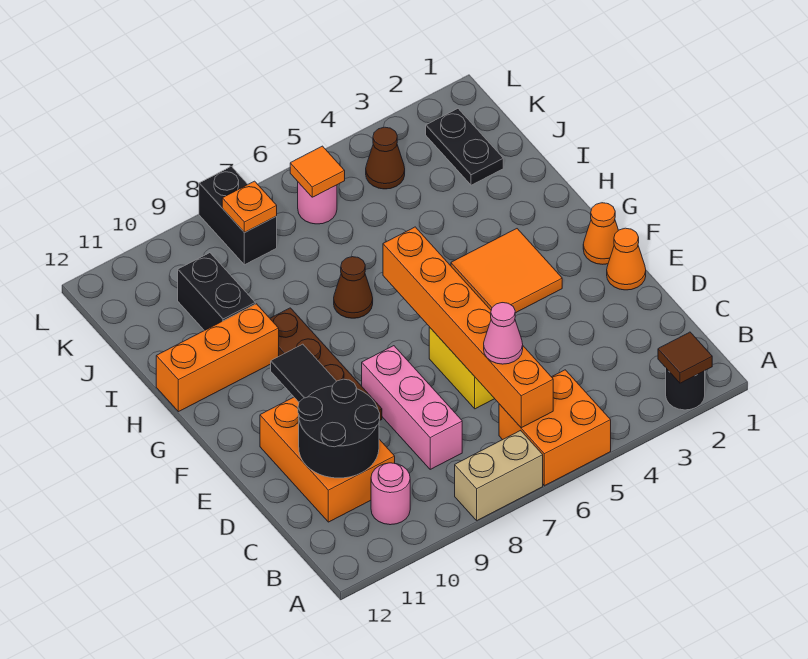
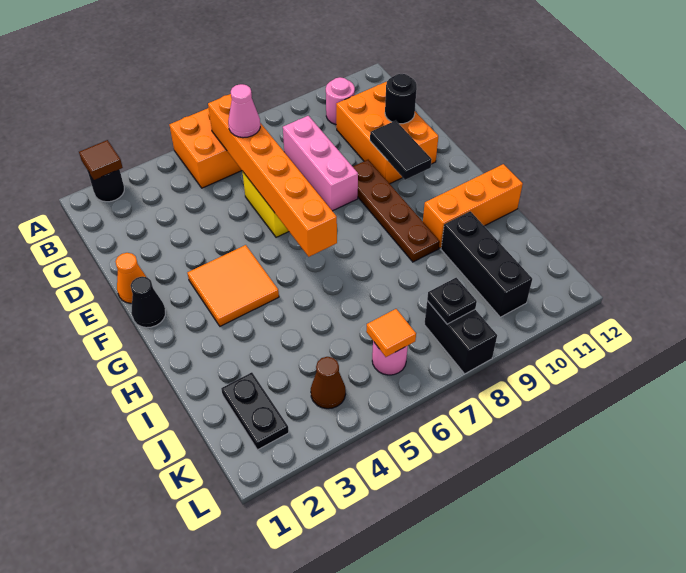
tan brick A7:A8 level 1 -> none
black round brick C10:D11 level 2 -> black round brick D11 level 2
orange cone F1 level 1 -> black cone F1 level 1
brown cone H7 level 1 -> none
black brick I10:J10 level 1 -> black brick I10:K10 level 1
orange plate K8 level 2 -> black plate K8 level 2

